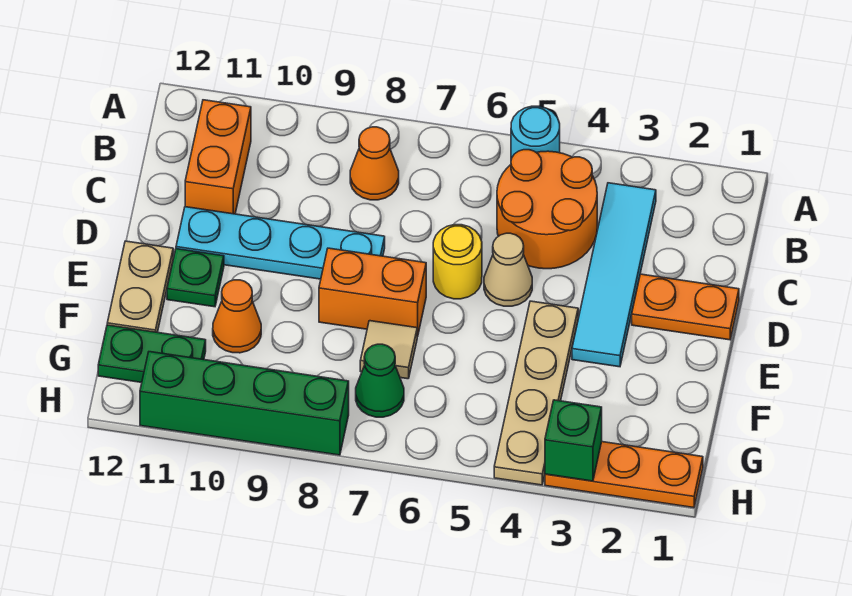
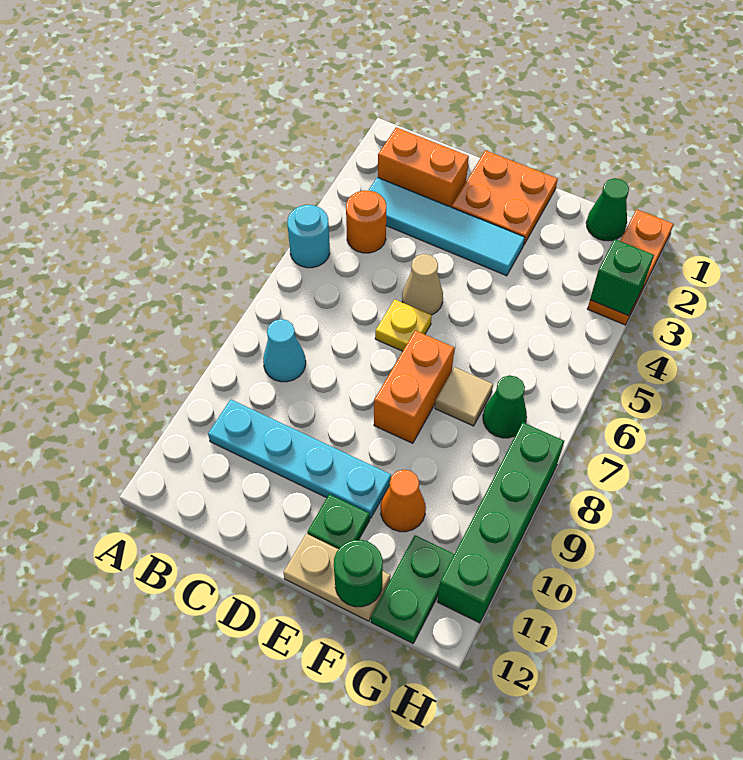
orange round brick B4:C5 level 1 -> orange round brick B4 level 1
orange cone B8 level 1 -> cyan cone B8 level 1
orange brick B11:C11 level 1 -> orange brick B2:C2 level 1
orange plate D1:D2 level 1 -> orange plate D1:E2 level 1
yellow round brick D6 level 1 -> yellow plate D6 level 1
cyan plate D8:D11 level 1 -> cyan plate B10:E10 level 1
tan plate E4:H4 level 1 -> none
none -> green round brick F12 level 2
none -> green cone G1 level 1

